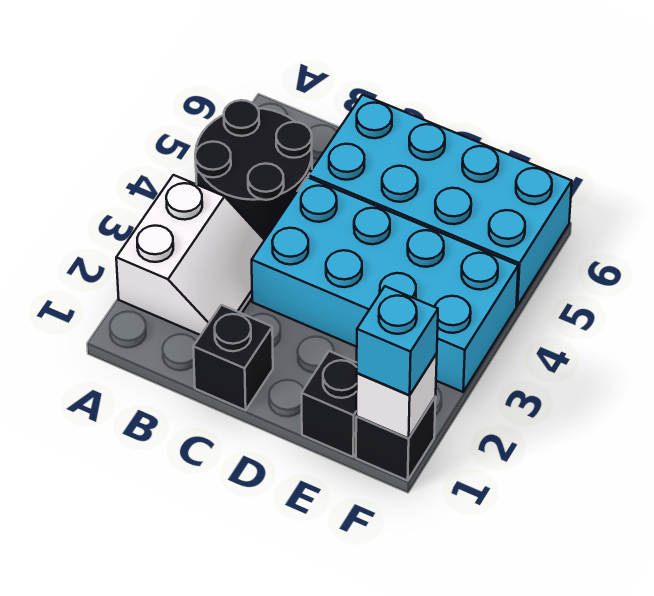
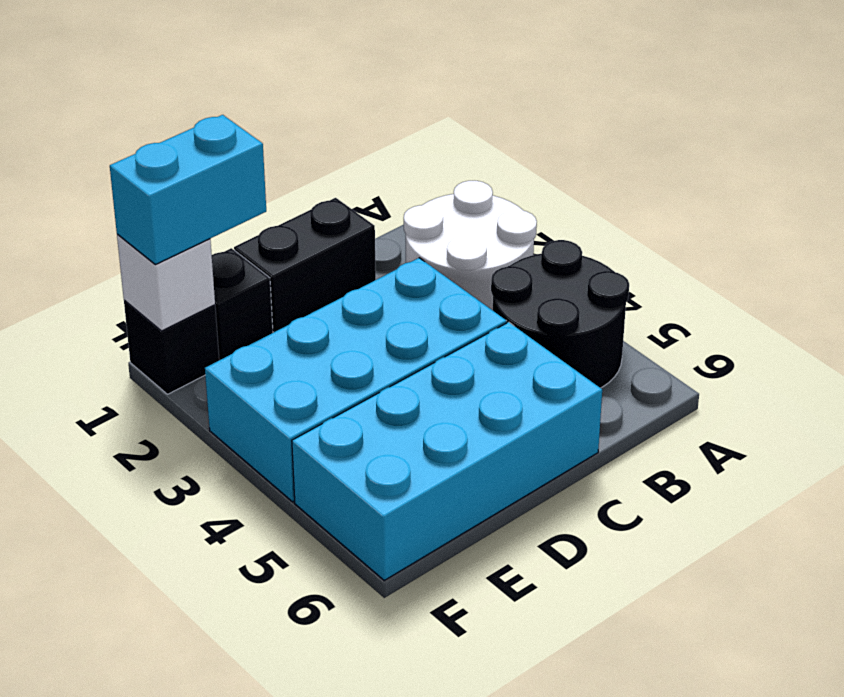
white slope A2:B3 level 1 top A -> white round brick A2:B3 level 1
black brick C1 level 1 -> black brick C1:D1 level 1
cyan brick F1 level 3 -> cyan brick E1:F1 level 3

